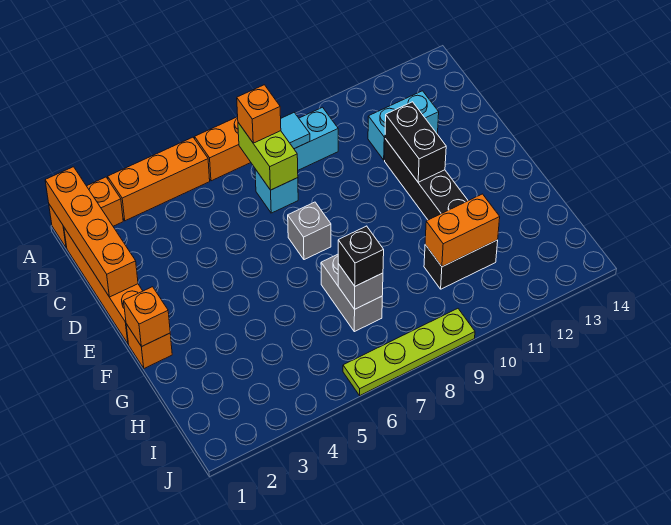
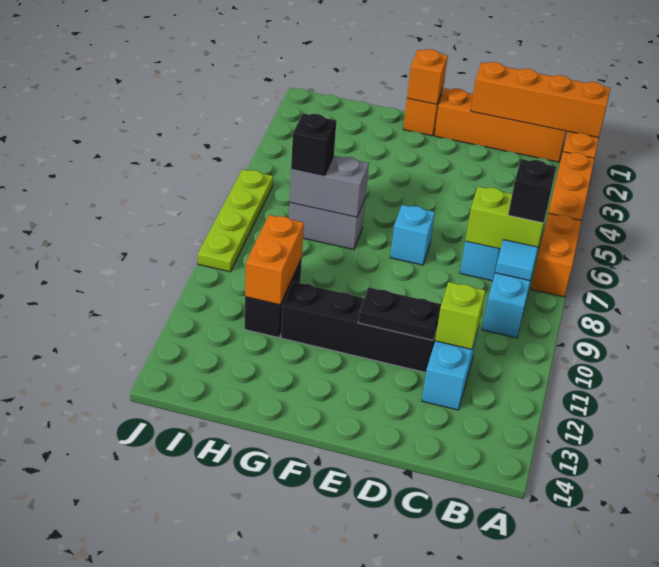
orange brick B7 level 3 -> black brick B7 level 3
none -> lime brick C11 level 2
black brick D11:E11 level 2 -> black plate D11:E11 level 2
grey brick E7 level 1 -> cyan brick E7 level 1
grey brick H7 level 2 -> grey brick G7:H7 level 2

